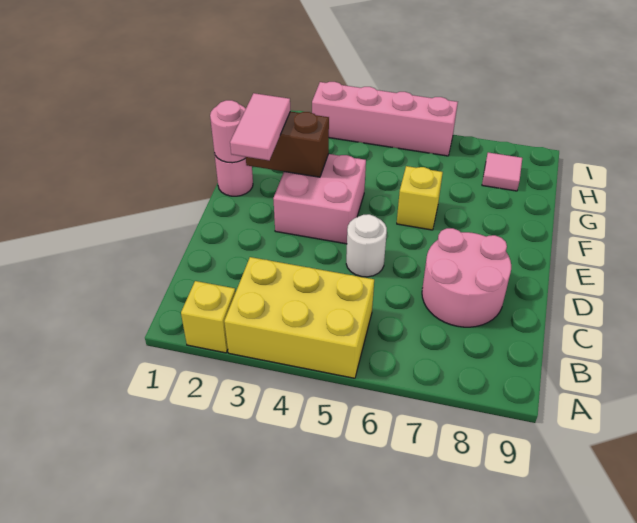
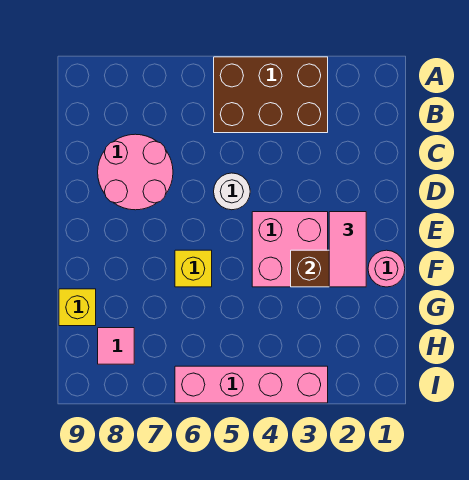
yellow brick A2 level 1 -> yellow brick G9 level 1
yellow brick A3:B5 level 1 -> brown brick A3:B5 level 1
pink round brick F1 level 2 -> none

